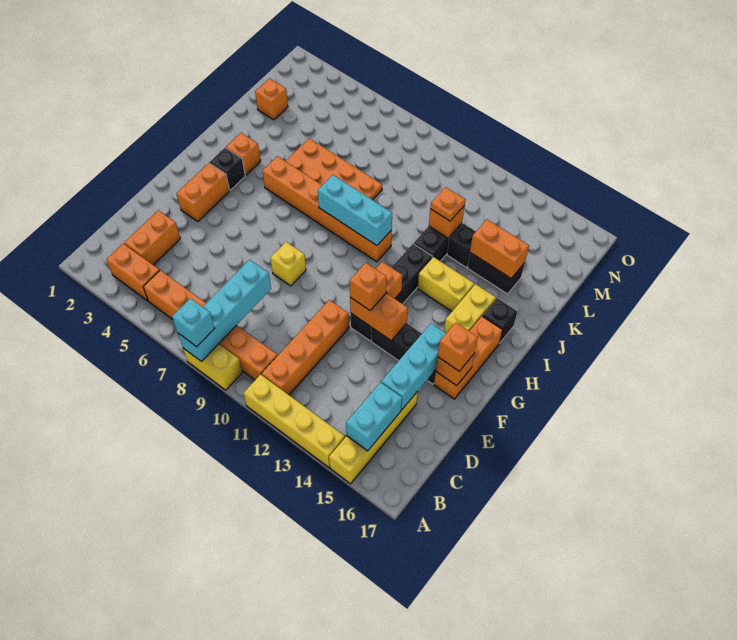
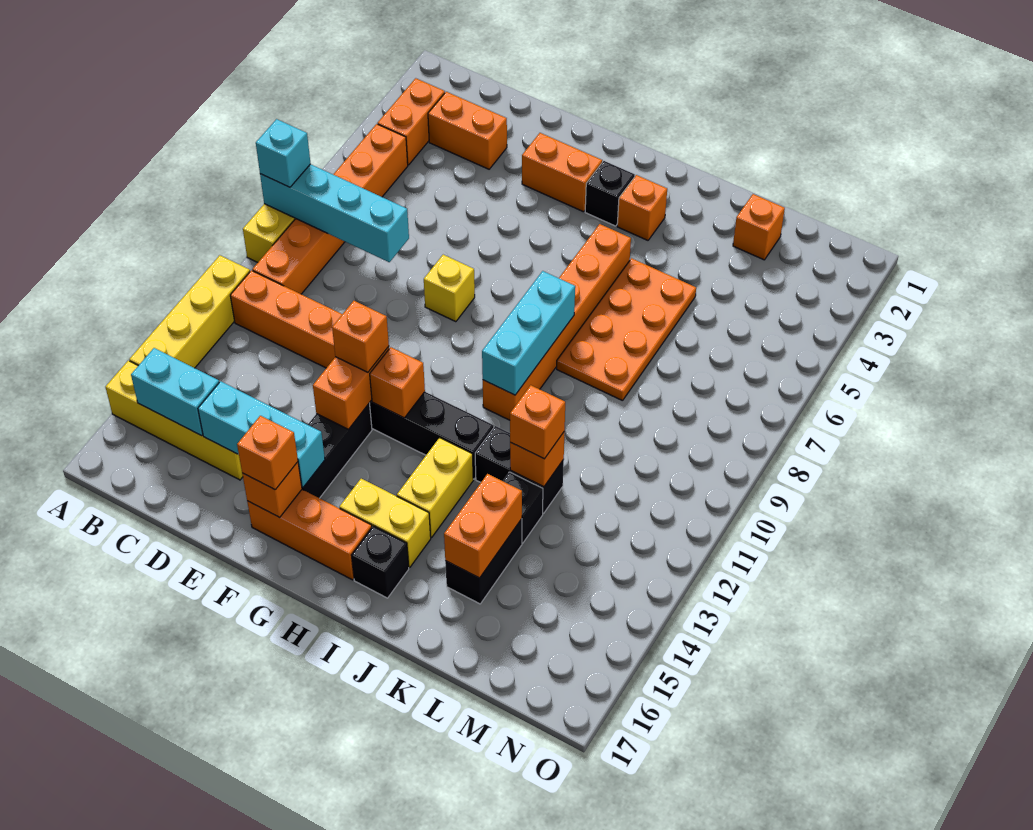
orange plate K12 level 3 -> orange brick K12 level 3

